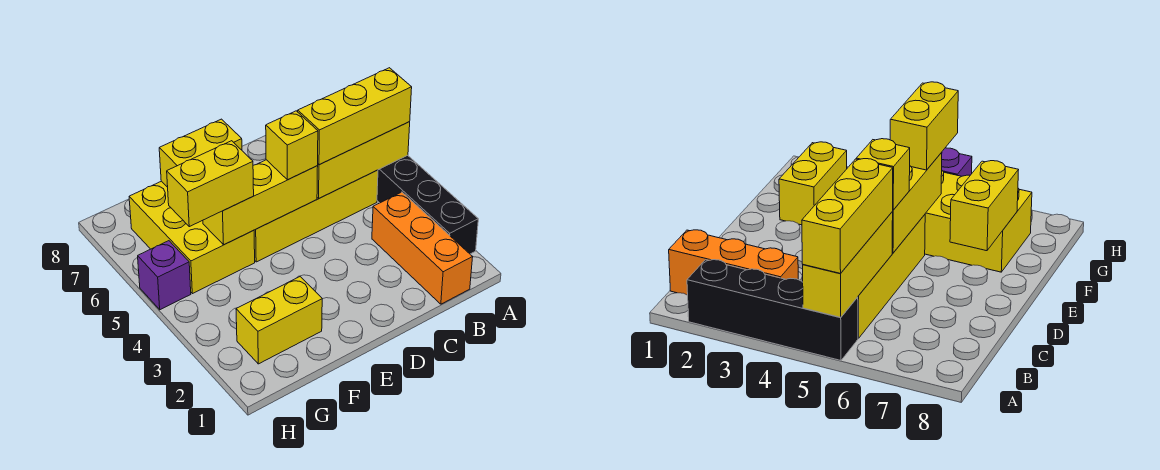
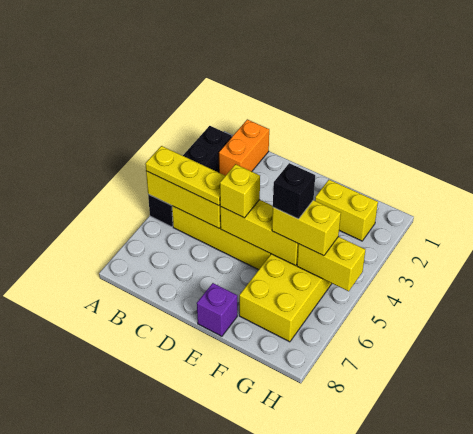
yellow brick A5:C5 level 3 -> yellow plate A5:C5 level 3
orange brick B1:B3 level 1 -> orange brick B1:B2 level 1
yellow brick E7:F7 level 2 -> yellow brick G5:H5 level 2
none -> black brick F5 level 4
purple brick H5 level 1 -> purple brick E8 level 1

